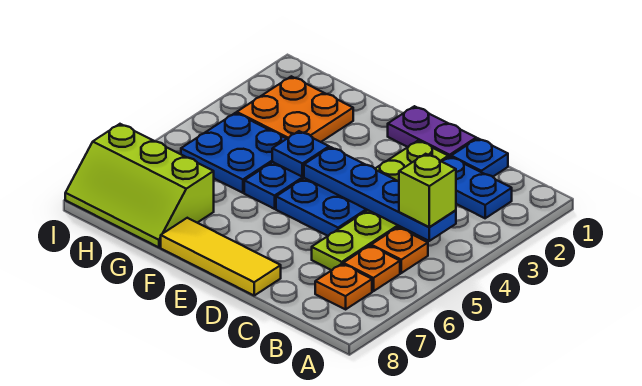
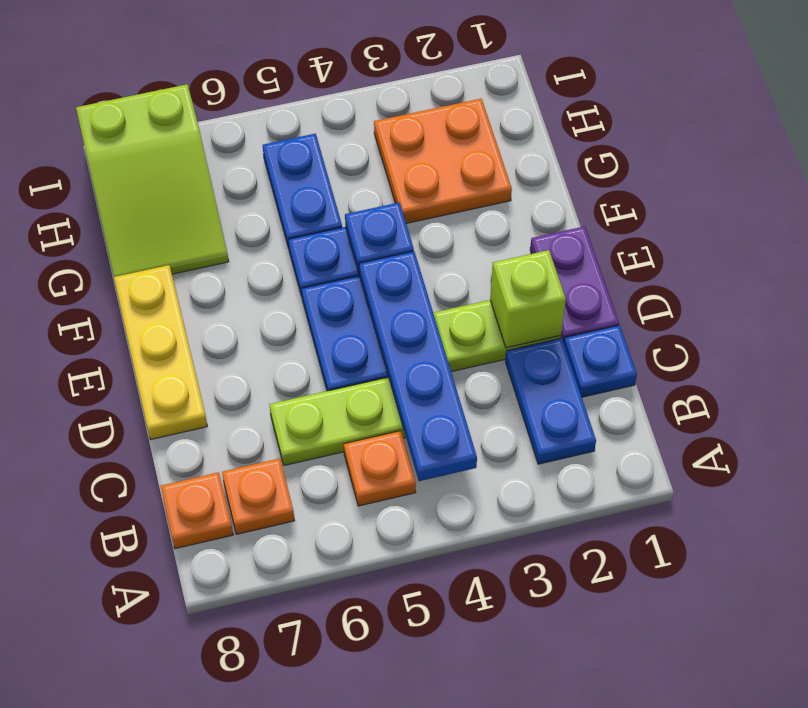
lime brick B4 level 3 -> lime brick D2 level 2
orange plate B6 level 1 -> orange plate B8 level 1
yellow tile D8:F8 level 1 -> yellow plate D8:F8 level 1
blue plate G4:H5 level 1 -> blue plate G5:H5 level 1
lime slope G7:I8 level 1 top 7 -> lime slope G7:I8 level 1 top I

